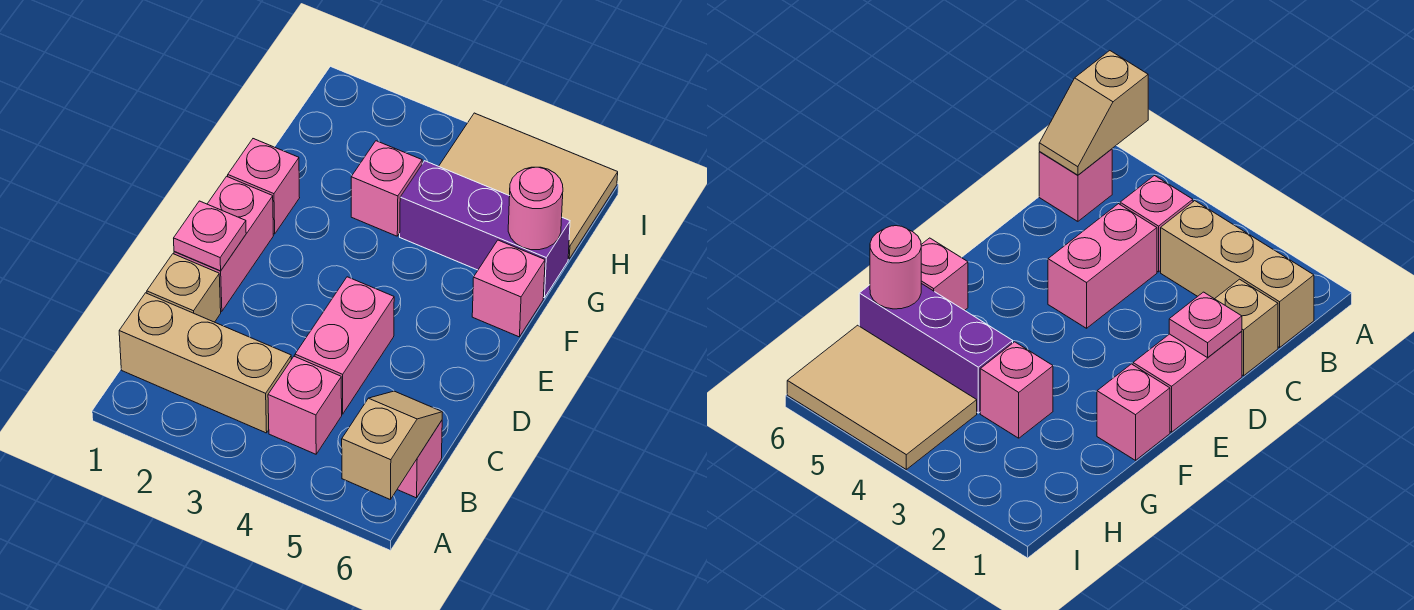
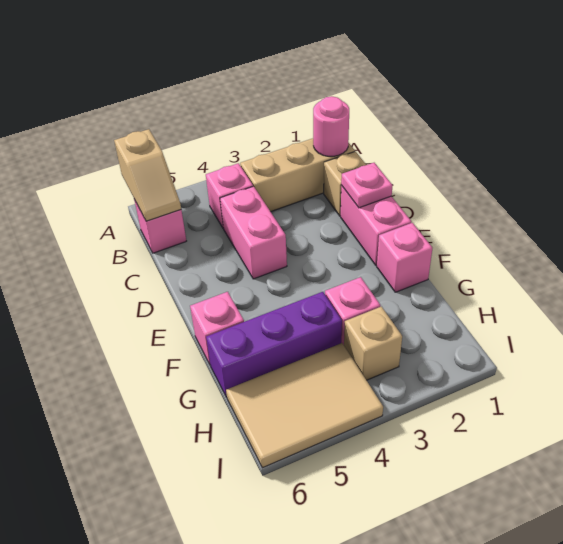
pink round brick G6 level 2 -> pink round brick B1 level 2
none -> tan brick H3 level 1

